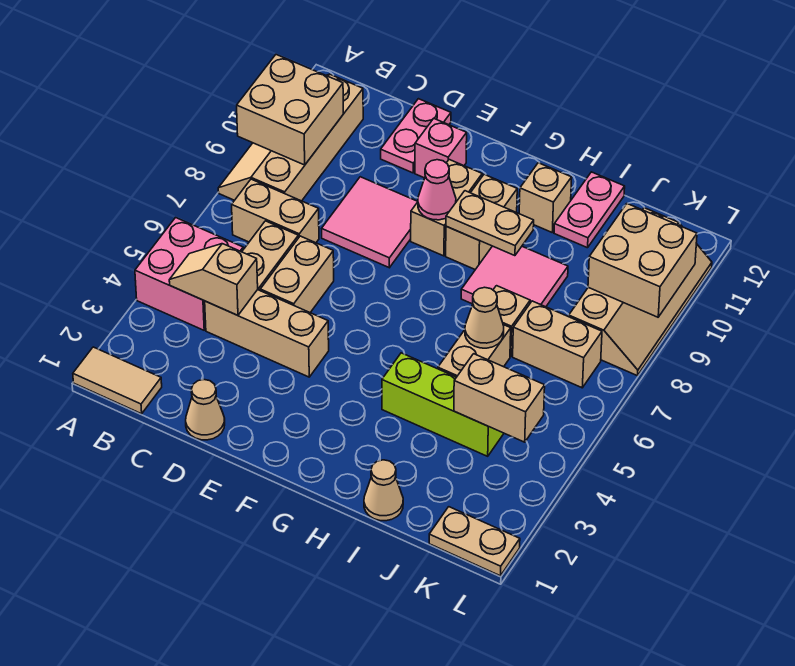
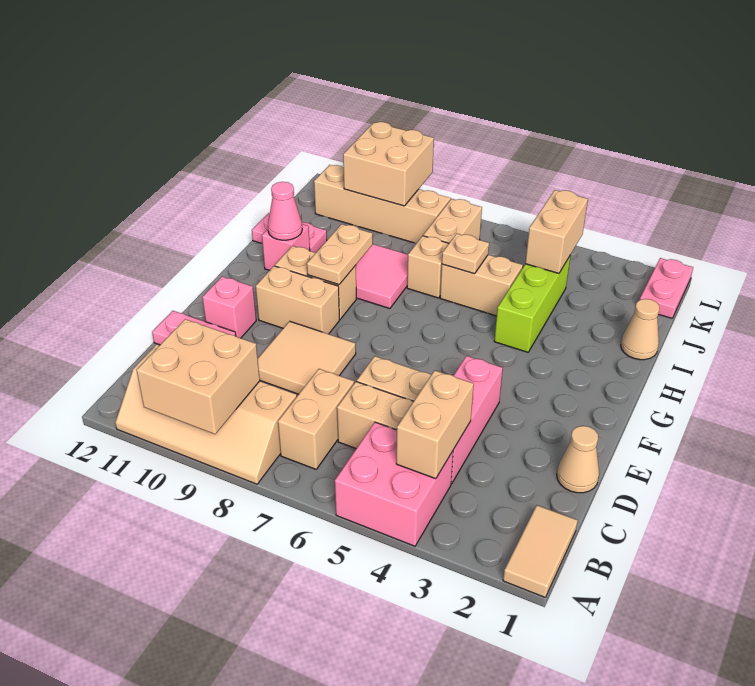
tan slope B4:C4 level 2 top C -> tan brick B4:C4 level 2
tan brick C4:E4 level 1 -> pink brick C4:E4 level 1
pink tile D8:E9 level 1 -> tan tile D8:E9 level 1
pink cone F9 level 2 -> pink cone H11 level 2
tan brick H11 level 1 -> pink brick H11 level 1
tan cone I6 level 2 -> tan plate I6 level 2
tan plate K1:L1 level 1 -> pink plate K1:L1 level 1

